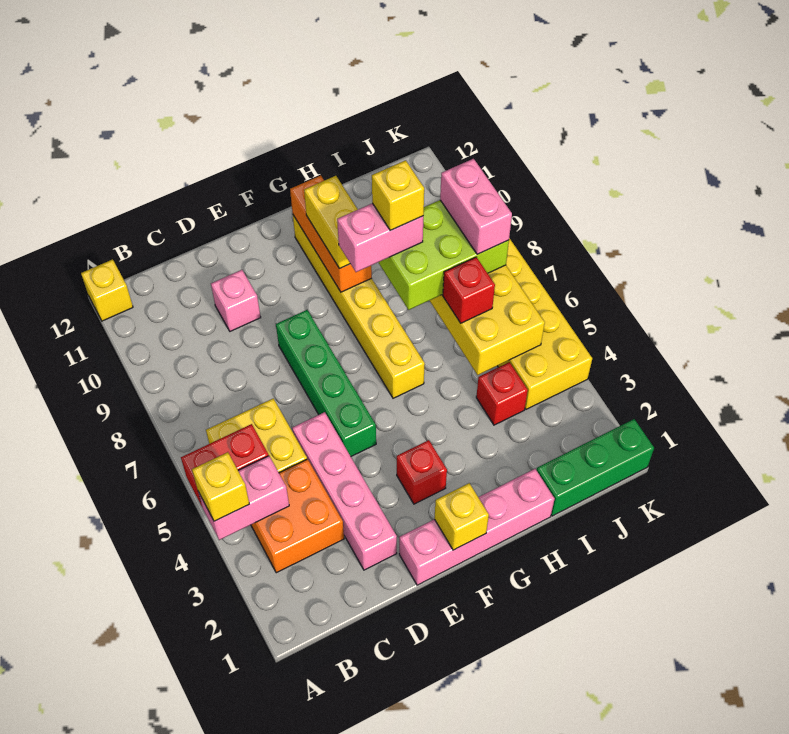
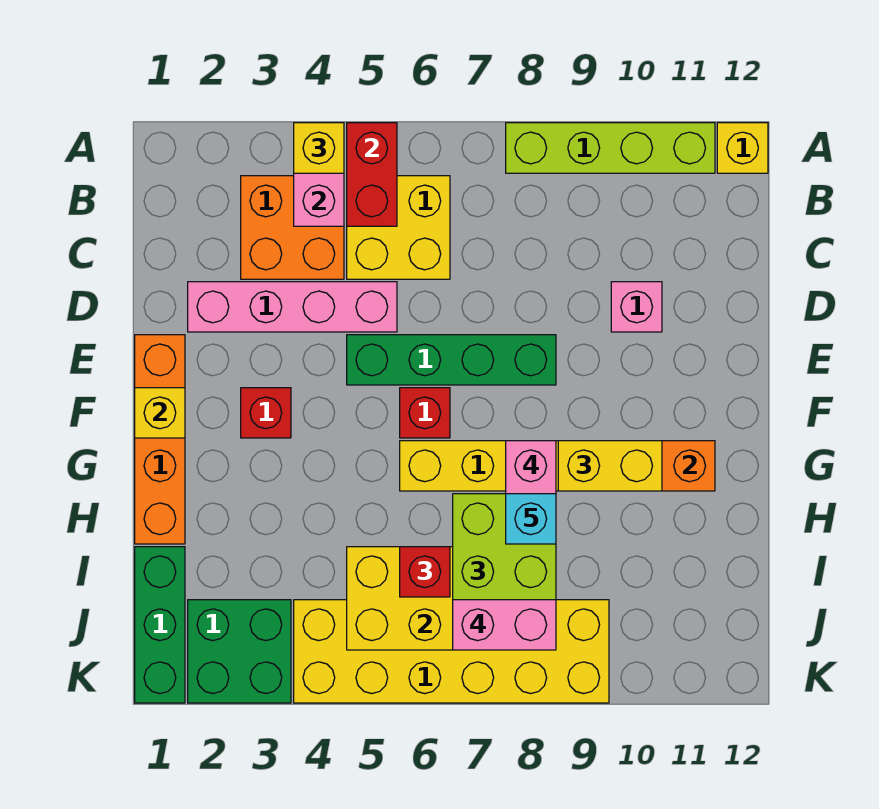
none -> lime brick A8:A11 level 1
pink brick E1:H1 level 1 -> orange brick E1:H1 level 1
yellow brick H8 level 5 -> cyan brick H8 level 5
red brick I4 level 1 -> red brick F6 level 1
none -> green brick J2:K3 level 1

